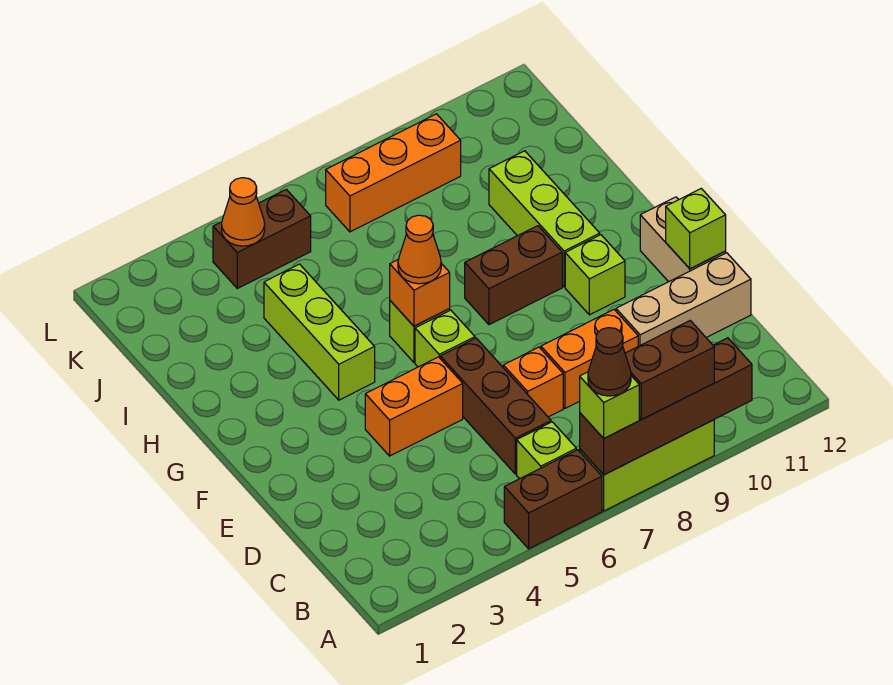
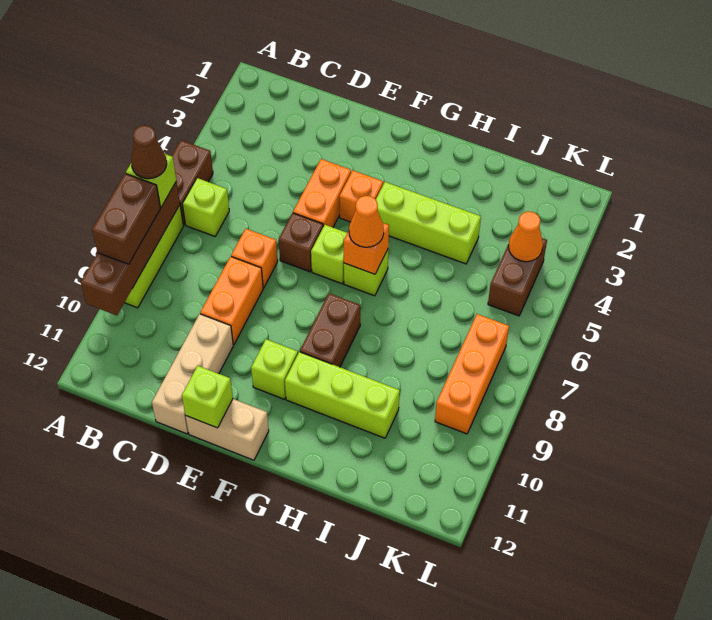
brown brick C6:E6 level 1 -> brown brick E6 level 1
none -> orange brick F4 level 1

